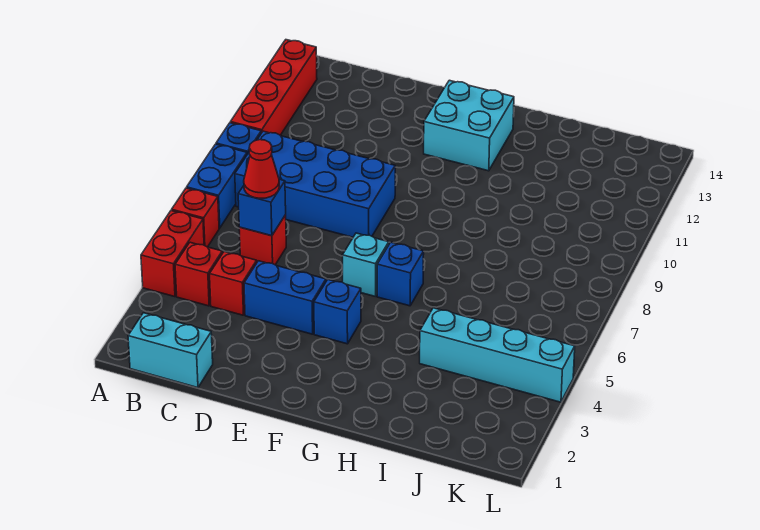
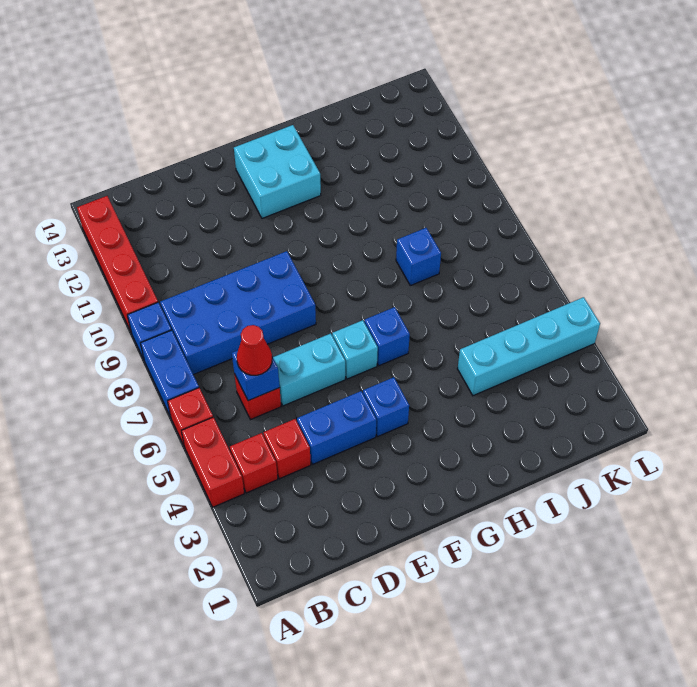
cyan brick B1:C1 level 1 -> cyan brick D6:E6 level 1
none -> blue brick I8 level 1

